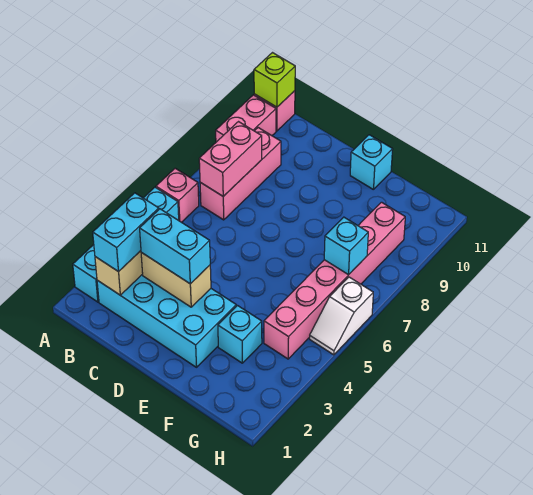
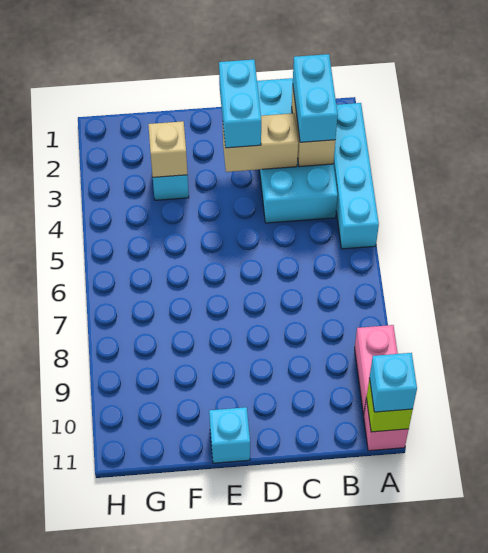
pink brick A6 level 1 -> none
cyan brick B2:E3 level 1 -> cyan brick B1:C4 level 1
pink brick B7:B9 level 1 -> none
pink brick B7:B8 level 2 -> none
cyan brick C3:D3 level 3 -> cyan brick D2:D3 level 3
none -> tan brick F3 level 2
pink brick G4:G9 level 1 -> none
cyan brick G7 level 2 -> cyan brick A11 level 3
white slope H5:H6 level 1 top 6 -> none

